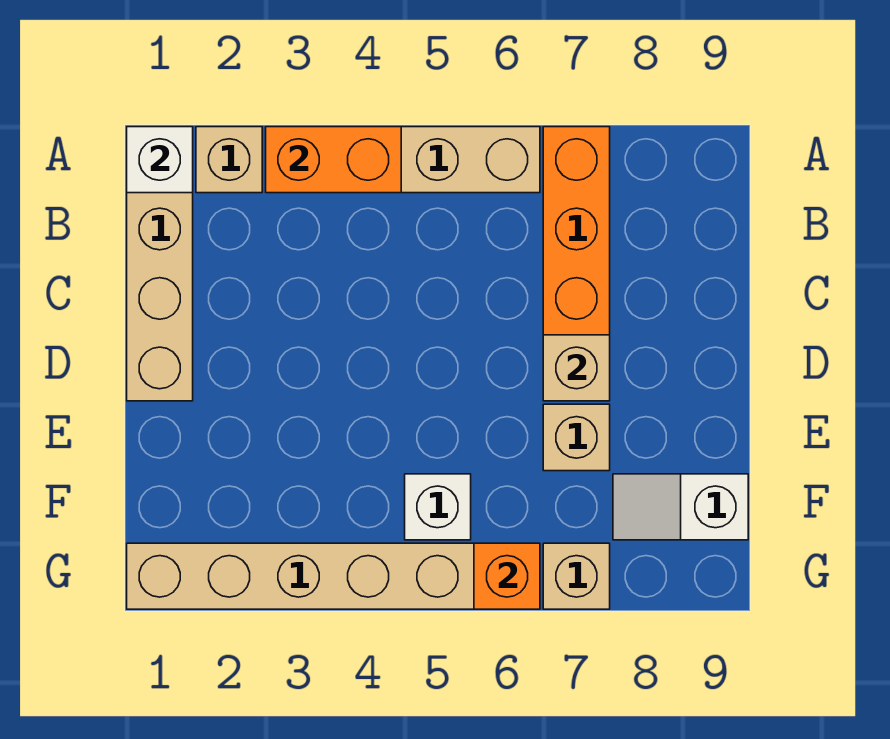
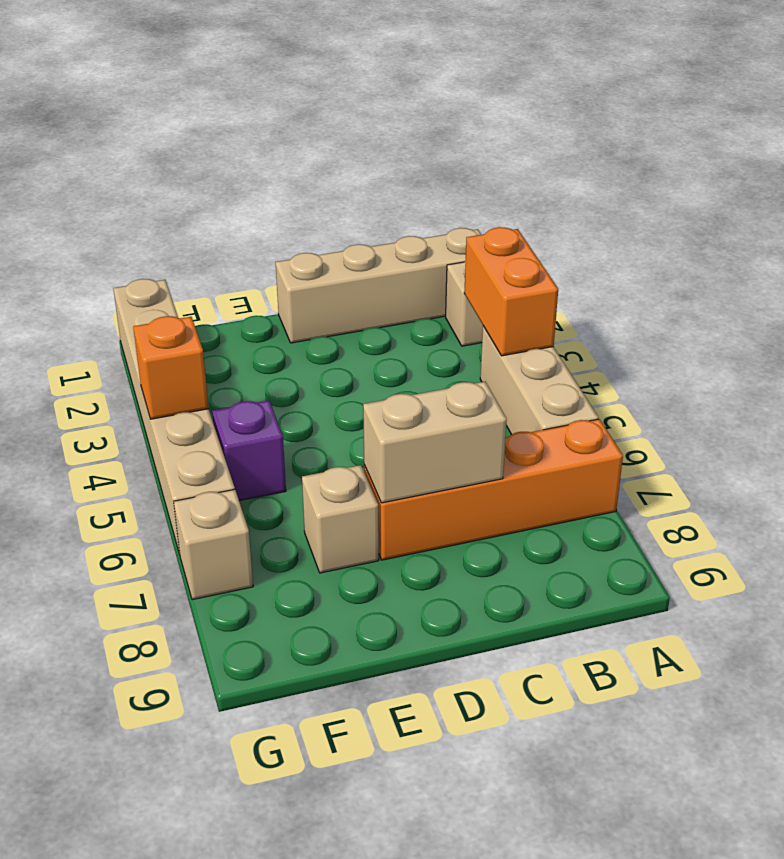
white brick A1 level 2 -> none
tan brick D7 level 2 -> tan brick C7:D7 level 2
white brick F5 level 1 -> purple brick F5 level 1
white slope F8:F9 level 1 top 9 -> none
orange brick G6 level 2 -> orange brick G4 level 2

